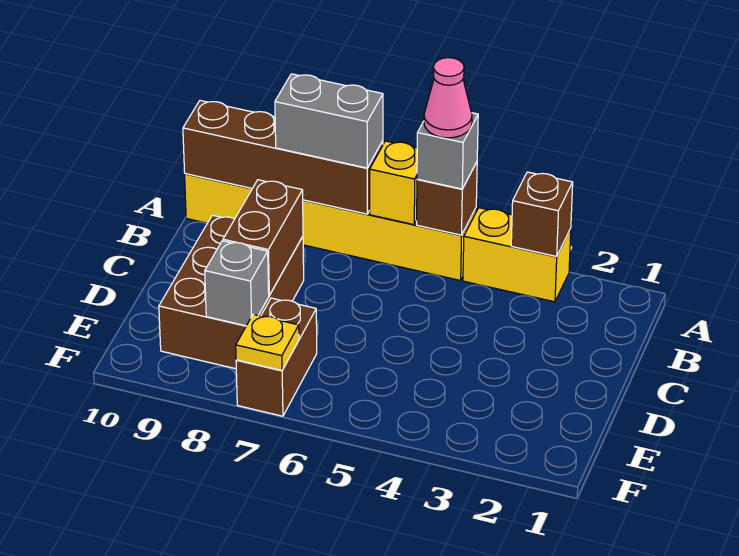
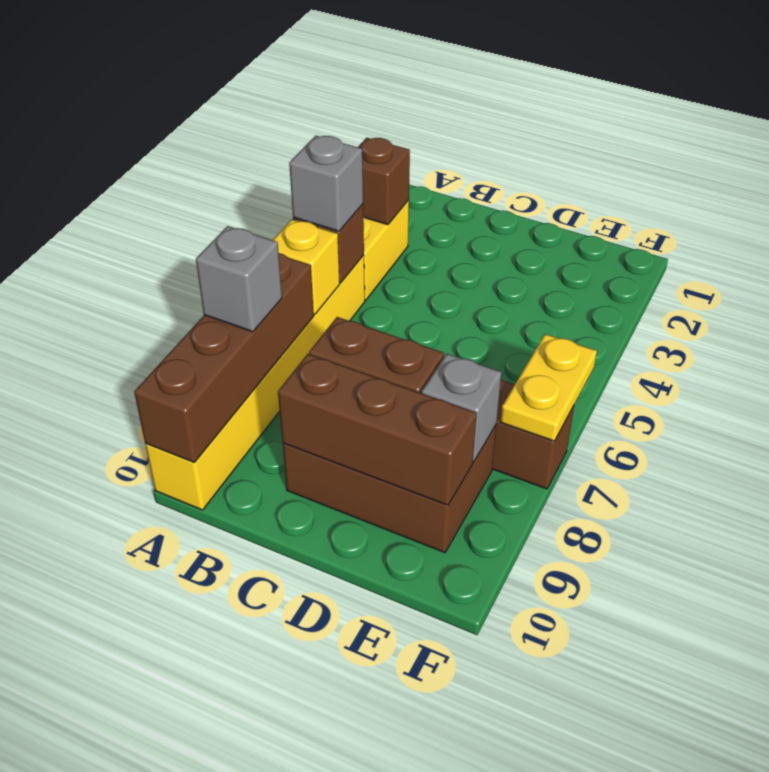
pink cone A5 level 4 -> none
grey brick A7:A8 level 3 -> grey brick A8 level 3
none -> brown brick C9:E9 level 2
yellow plate F7 level 2 -> yellow plate F6:F7 level 2

